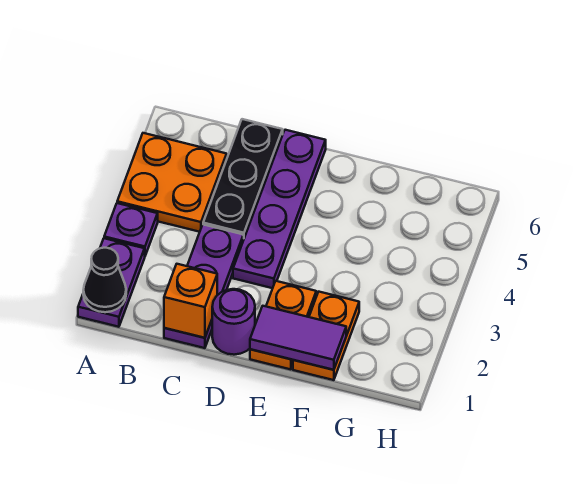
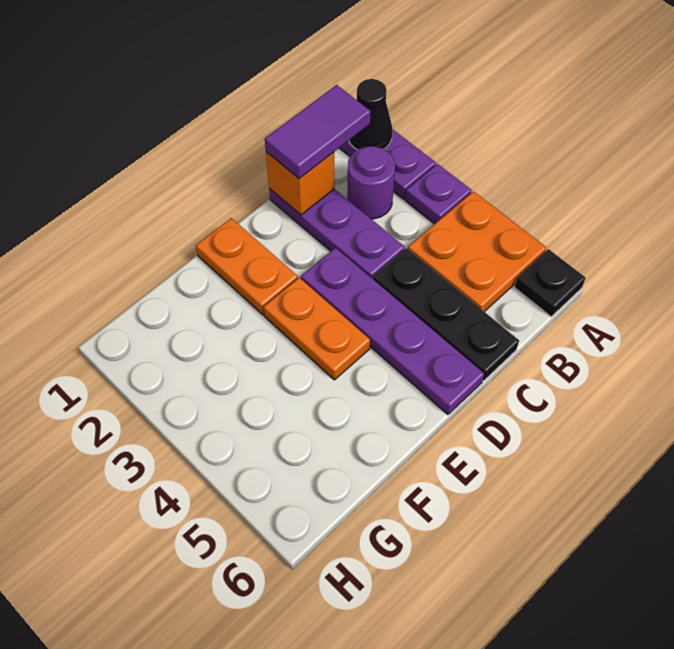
none -> black plate A6 level 1
purple round brick D1 level 1 -> purple round brick B2 level 1
purple tile E1:F1 level 2 -> purple tile B1:C1 level 3
orange plate F1:F2 level 1 -> orange plate E3:E4 level 1

